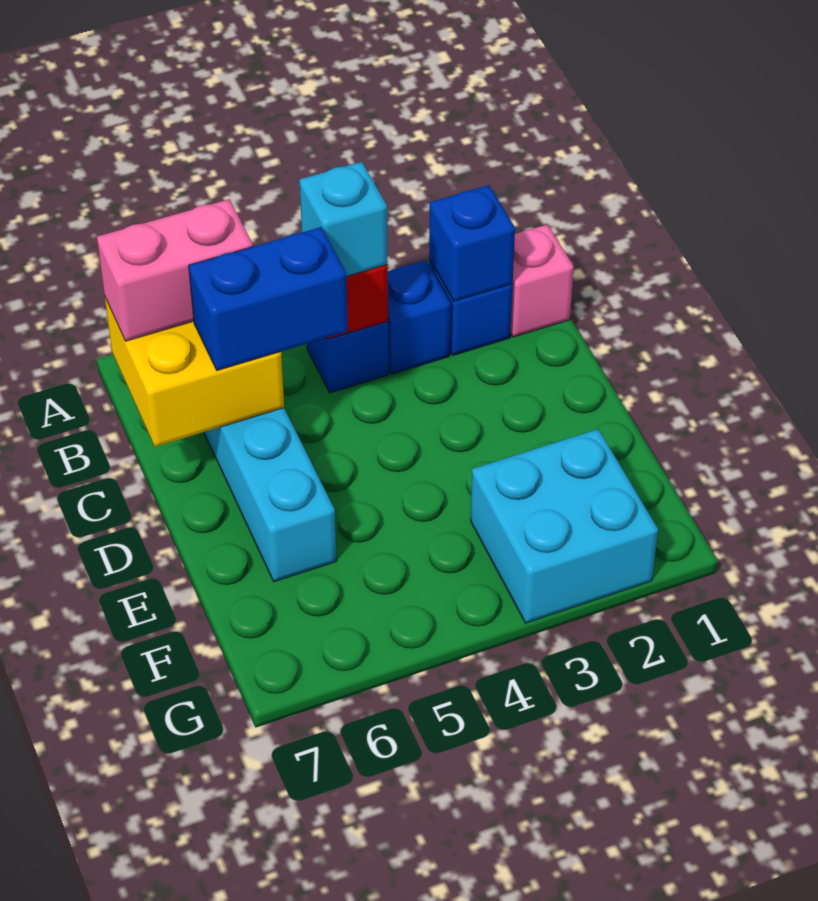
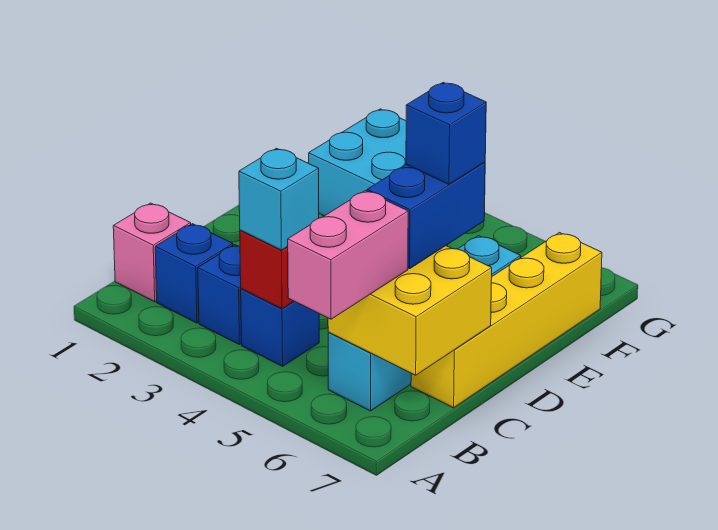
blue brick B2 level 2 -> blue brick D6 level 4
pink brick B6:B7 level 3 -> pink brick A6:B6 level 3
blue brick C5:C6 level 3 -> blue brick C6:D6 level 3
none -> yellow brick C7:F7 level 1

